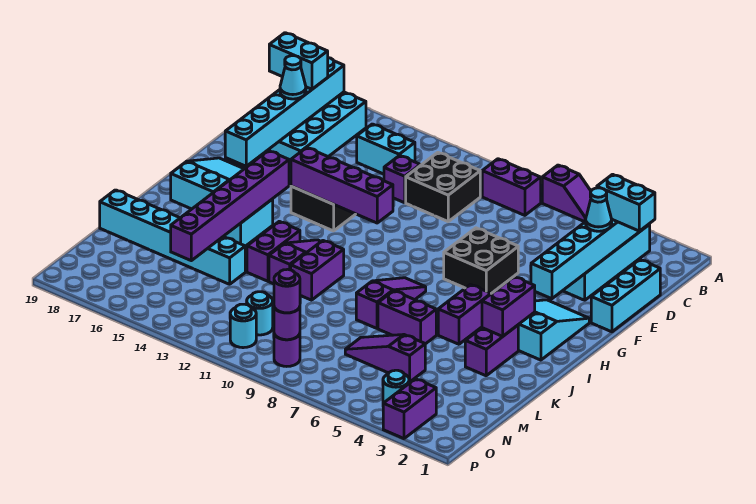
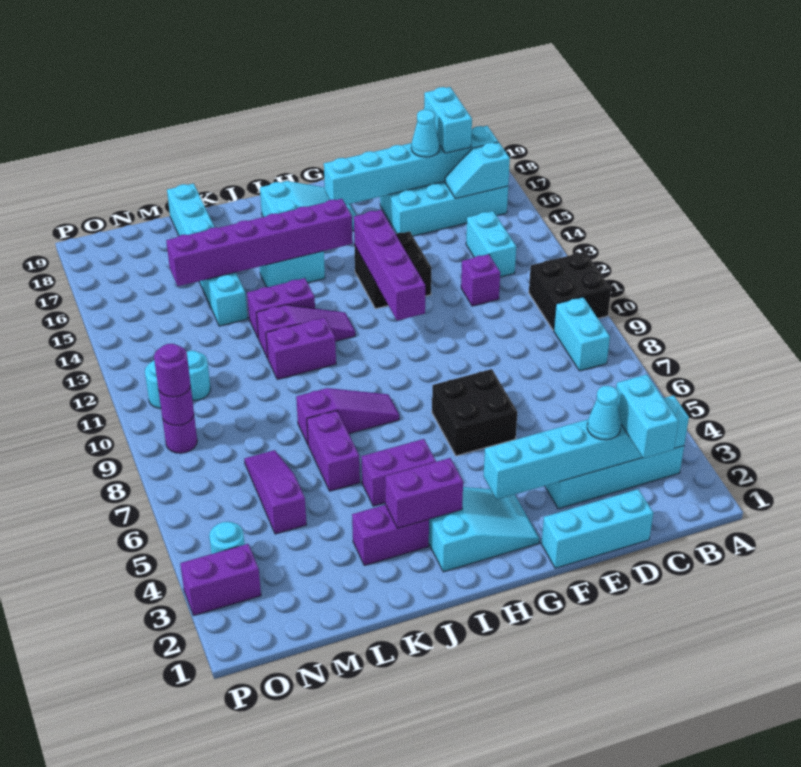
purple slope A6:A7 level 1 top 7 -> none
purple brick B8:B9 level 1 -> cyan brick B8:B9 level 1
none -> cyan slope B16:C16 level 2 top B
black brick C10:D11 level 1 -> black brick A10:B11 level 1

